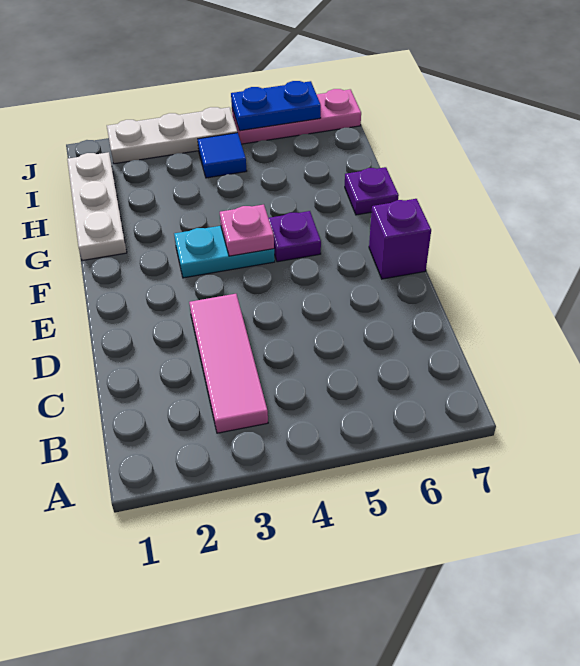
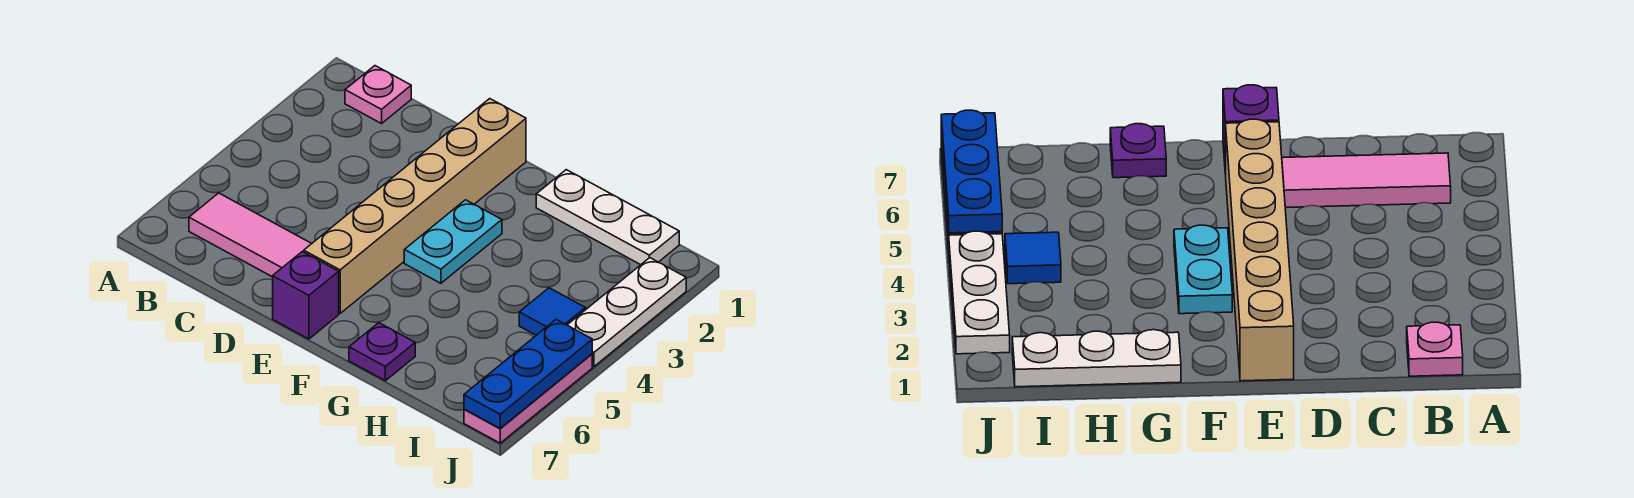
pink tile B3:D3 level 1 -> pink tile B6:D6 level 1
none -> tan brick E1:E6 level 1
pink plate F4 level 2 -> pink plate B1 level 1
purple plate F5 level 1 -> none
blue plate J5:J6 level 2 -> blue plate J5:J7 level 2

